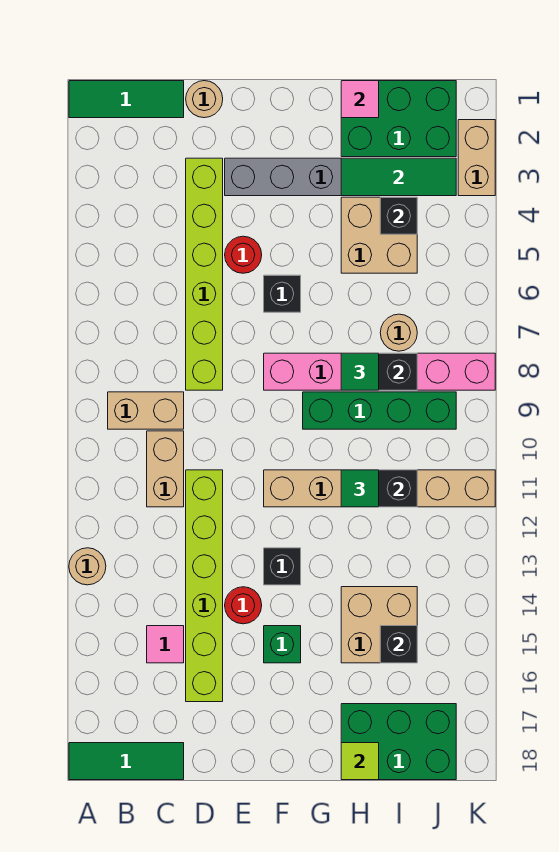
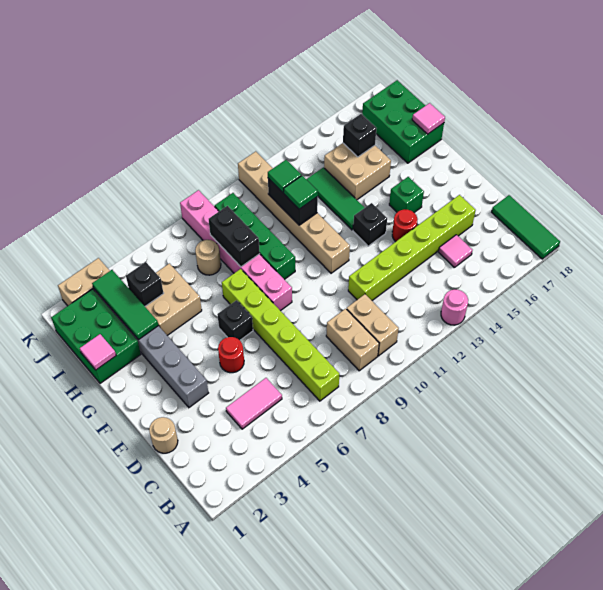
green tile A1:C1 level 1 -> green tile G13:I13 level 1
tan round brick A13 level 1 -> pink round brick A13 level 1
none -> pink tile C4:C5 level 1
tan brick C10:C11 level 1 -> tan brick B10:C10 level 1
lime brick D3:D8 level 1 -> lime brick B7:G7 level 1
green tile H8 level 3 -> green tile I11 level 3
lime tile H18 level 2 -> pink tile H18 level 2

